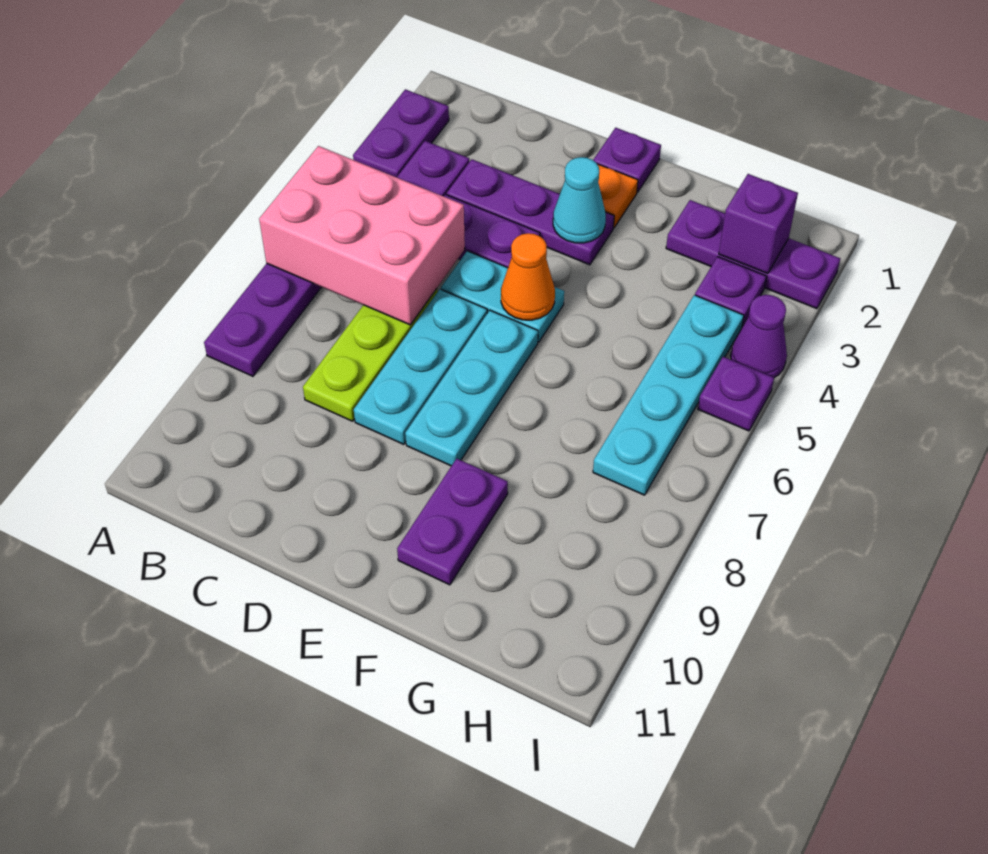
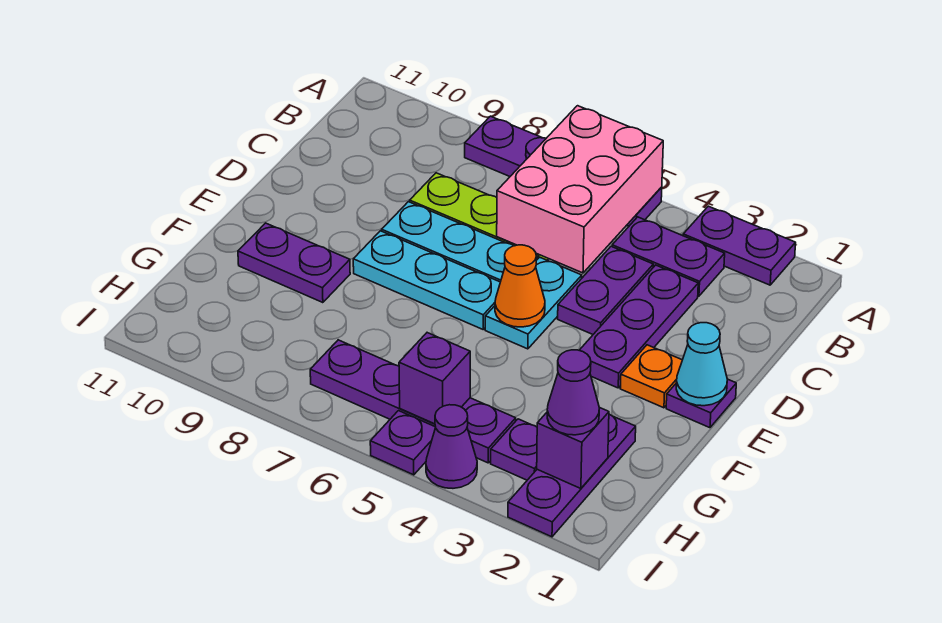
cyan cone E3 level 2 -> cyan cone E1 level 2
none -> purple cone H2 level 3
cyan plate H4:H7 level 1 -> purple plate H4:H7 level 1
none -> purple brick H5 level 2

